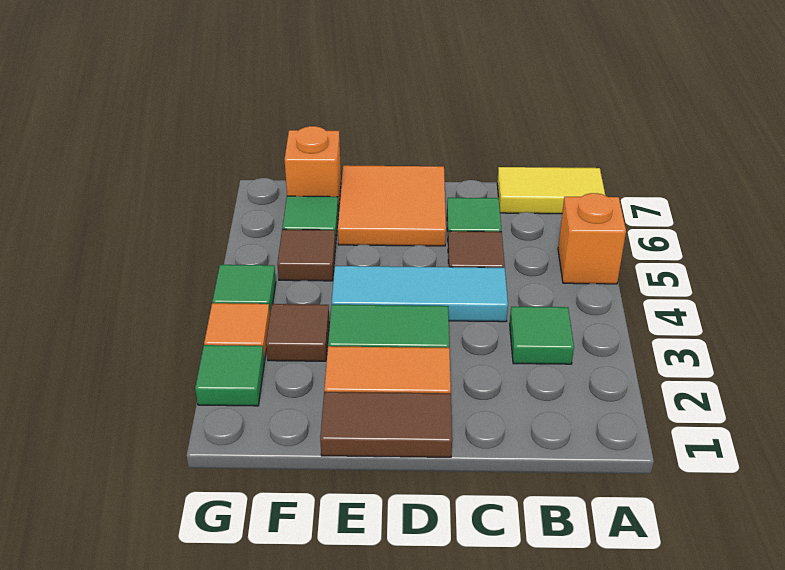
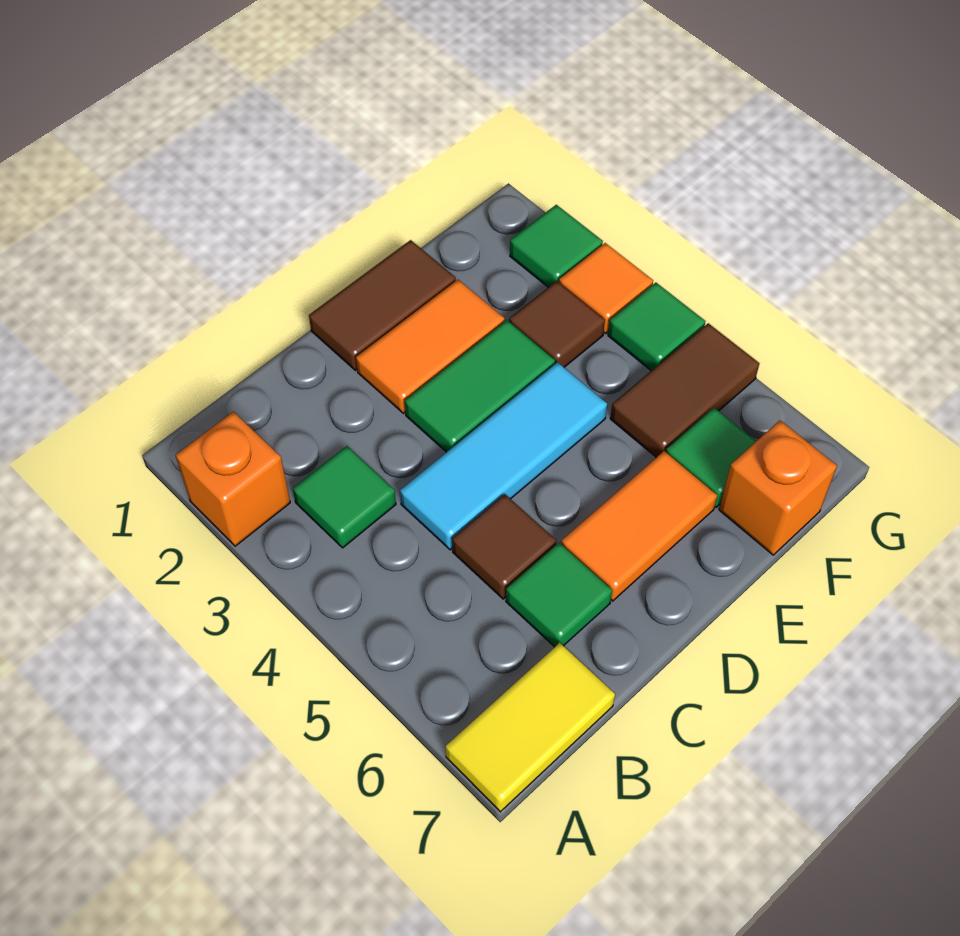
orange brick A5 level 1 -> orange brick A2 level 1
orange tile D6:E7 level 1 -> orange tile D6:E6 level 1
brown tile F5 level 1 -> brown tile F5:G5 level 1

